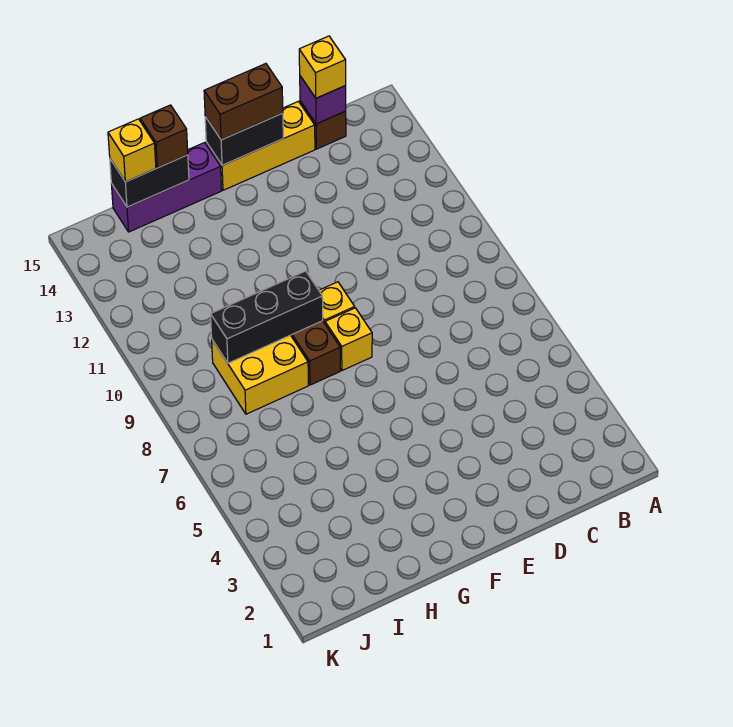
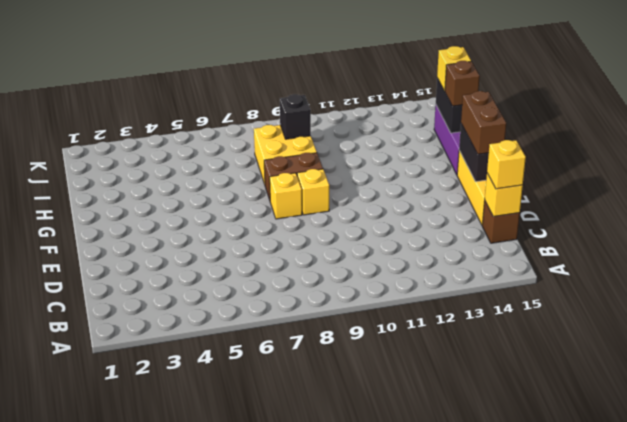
purple brick C15 level 2 -> yellow brick C15 level 2
black brick G9:I9 level 2 -> black brick I9 level 2

